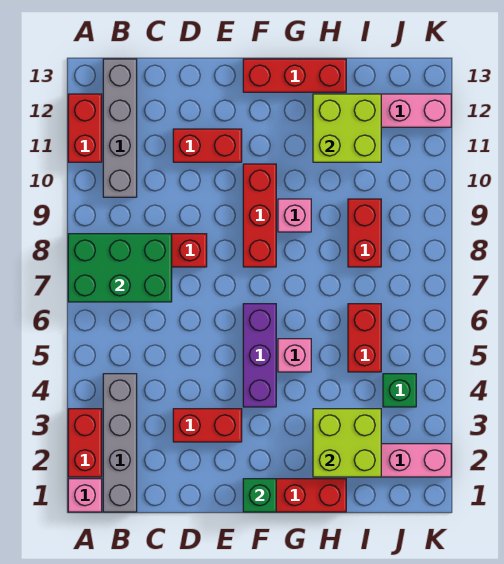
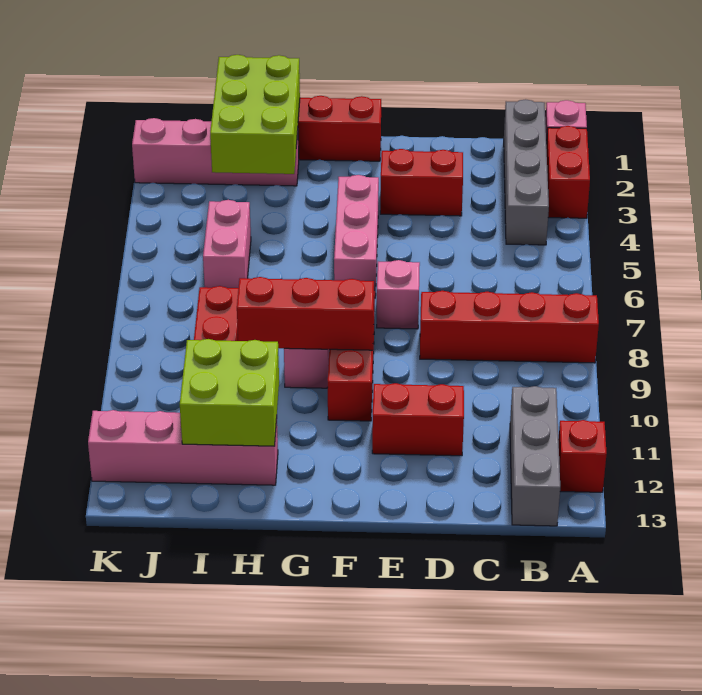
green brick A7:C8 level 2 -> none
red brick A11:A12 level 1 -> red brick A12 level 1
grey brick B10:B13 level 1 -> grey brick B11:B13 level 1
green brick F1 level 2 -> none
purple brick F4:F6 level 1 -> pink brick F4:F6 level 1
red brick F13:H13 level 1 -> red brick F9:H9 level 2
pink brick G5 level 1 -> pink brick E7 level 1
lime brick H2:I3 level 2 -> lime brick H1:I3 level 2
red brick I5:I6 level 1 -> pink brick I5:I6 level 1
green brick J4 level 1 -> none

